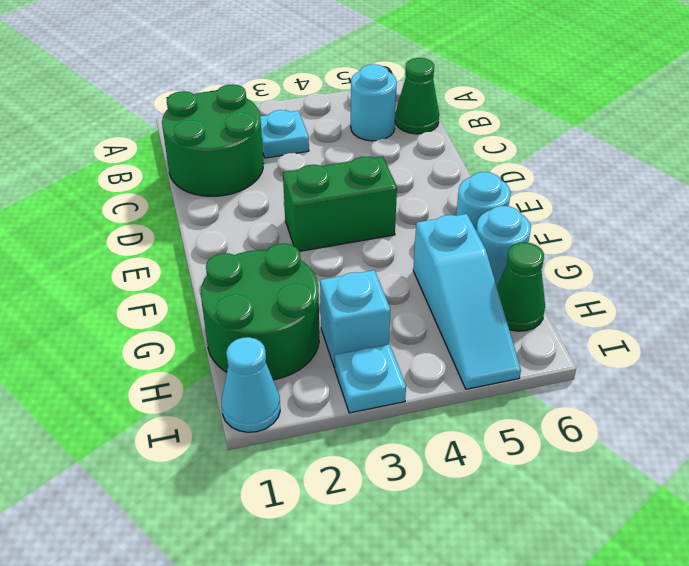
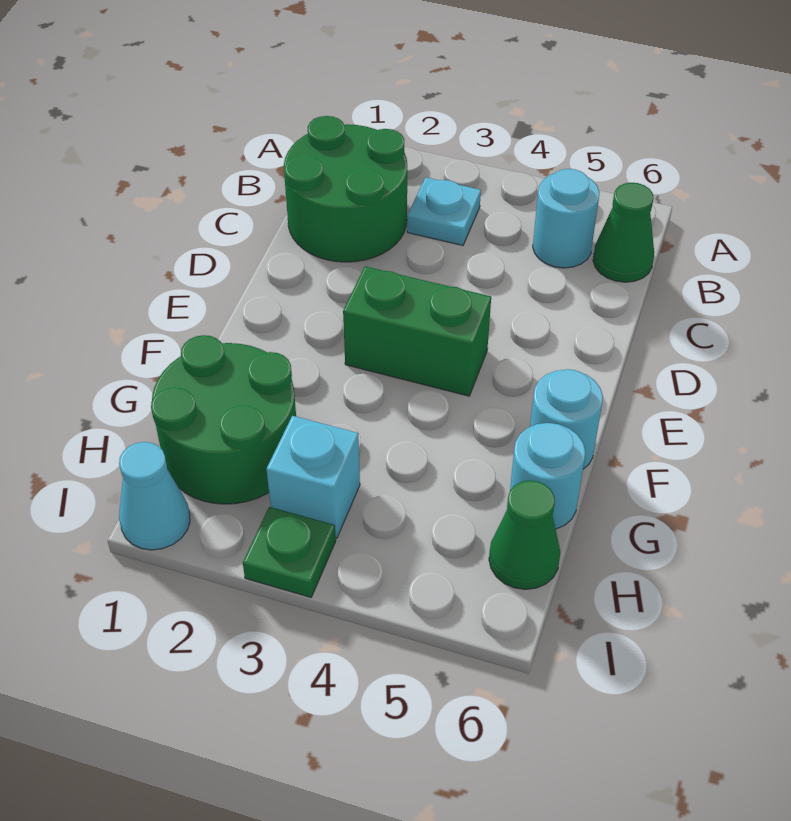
cyan slope G5:I5 level 1 top G -> none
cyan plate I3 level 1 -> green plate I3 level 1

